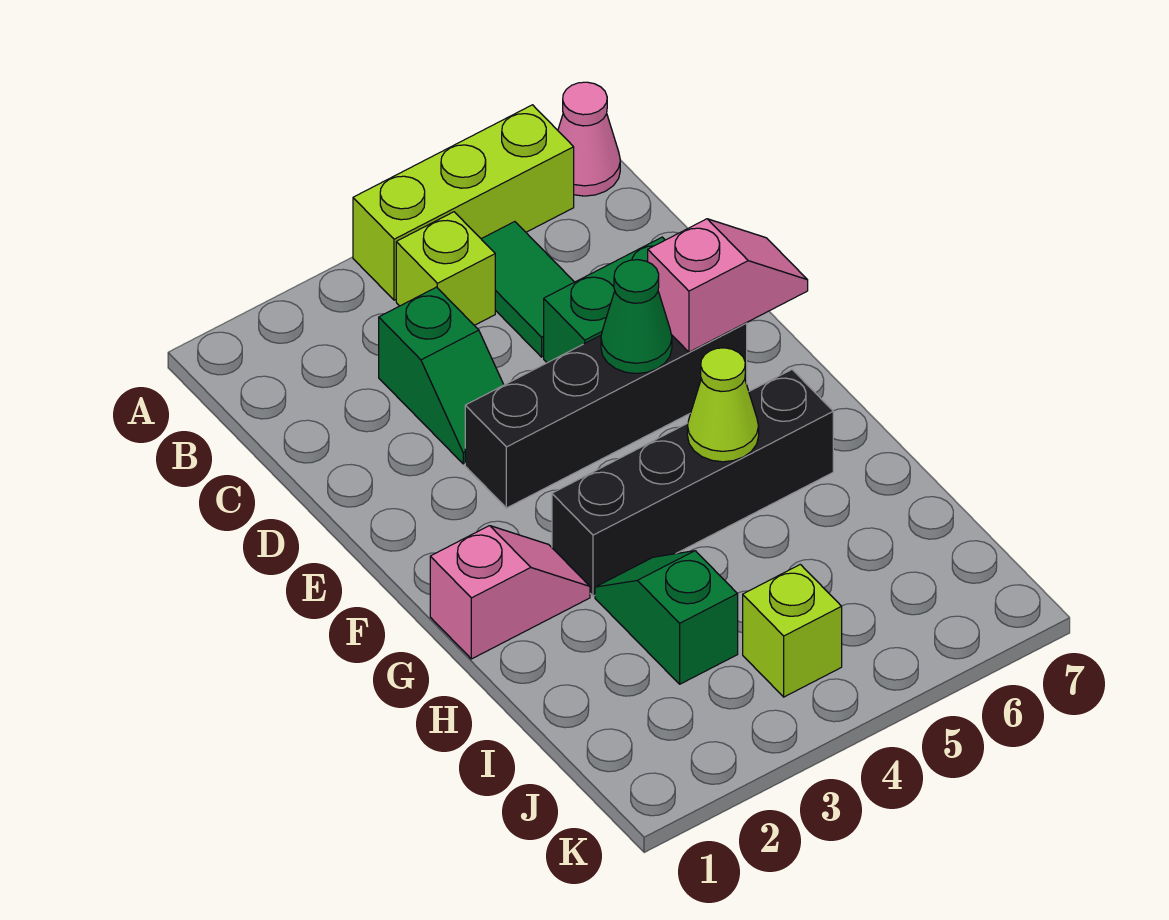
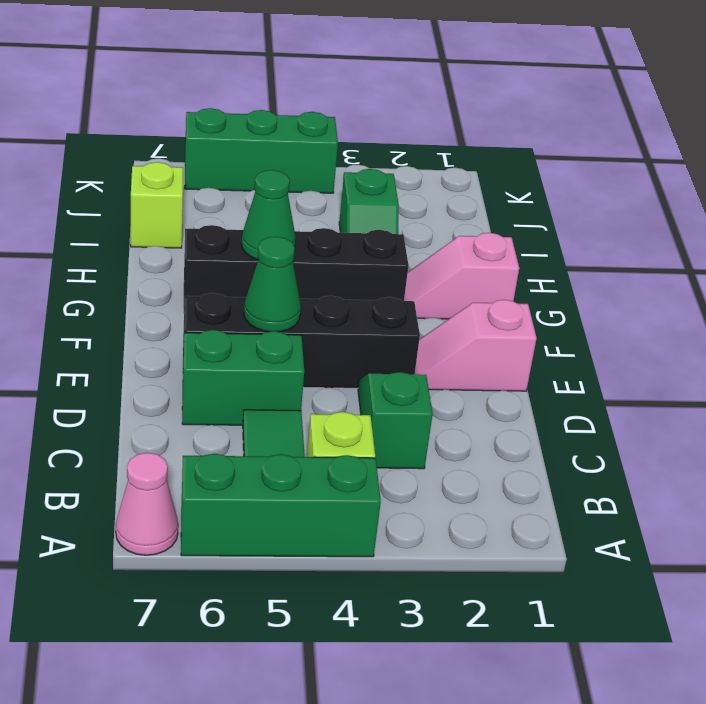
lime brick A4:A6 level 1 -> green brick A4:A6 level 1
pink slope E6:E7 level 2 top 6 -> pink slope E1:E2 level 1 top 1
lime cone G5 level 2 -> green cone G5 level 2
lime brick J4 level 1 -> lime brick I7 level 1
none -> green brick K4:K6 level 1

